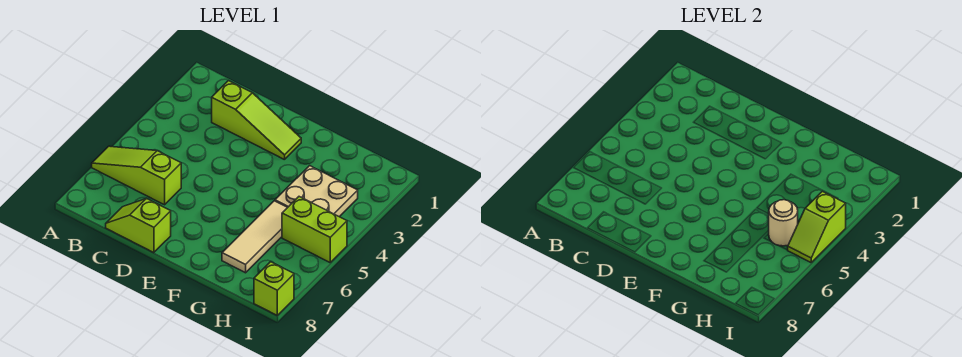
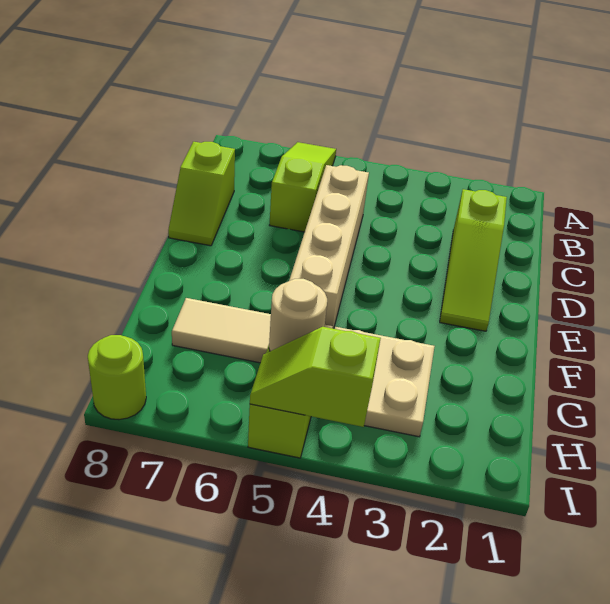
none -> tan brick C5:F5 level 1
lime slope C8:D8 level 1 top D -> lime slope C8:D8 level 1 top C
lime brick I8 level 1 -> lime round brick I8 level 1

